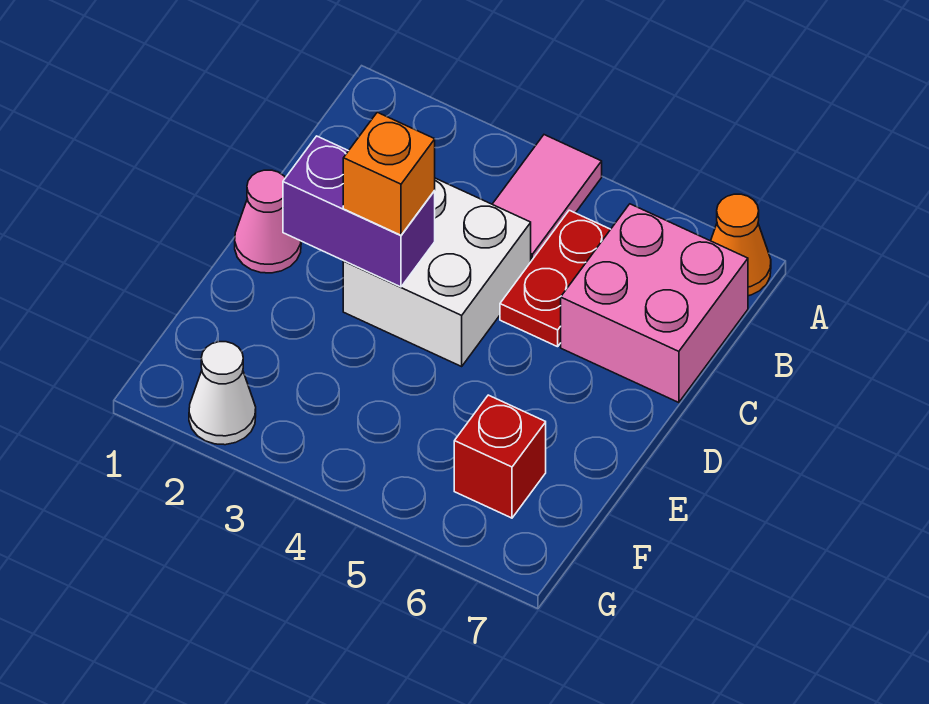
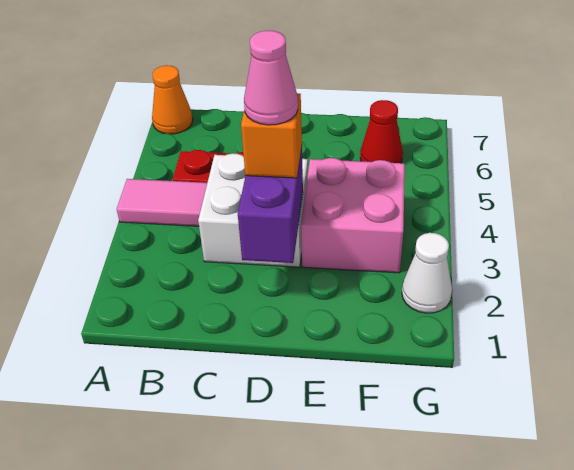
pink brick B6:C7 level 1 -> pink brick E3:F4 level 1
pink cone D1 level 1 -> pink cone D3 level 4
red brick F6 level 1 -> red cone F6 level 1

